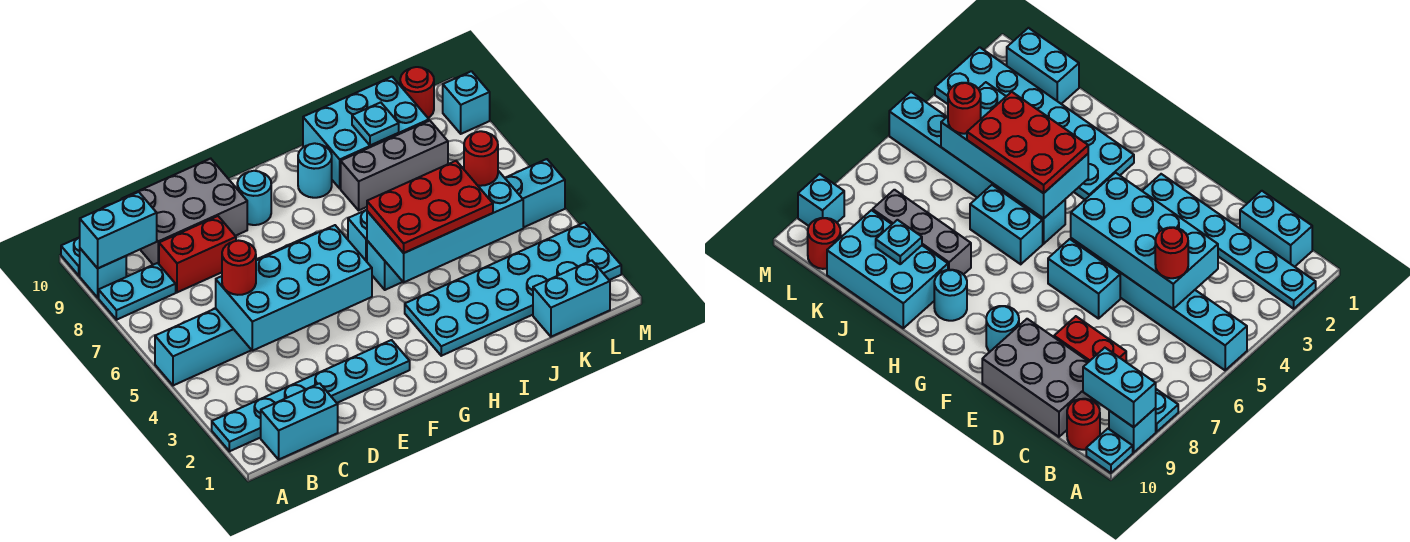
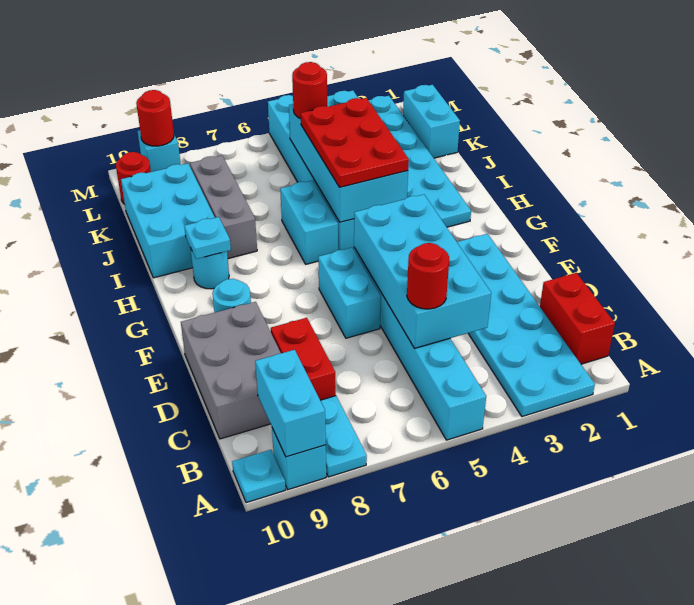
cyan plate A2:F2 level 1 -> cyan plate A2:F3 level 1
cyan brick B1:C1 level 1 -> red brick B1:C1 level 1
red round brick B10 level 1 -> red round brick M9 level 2
cyan plate J9 level 2 -> cyan plate H9 level 2

